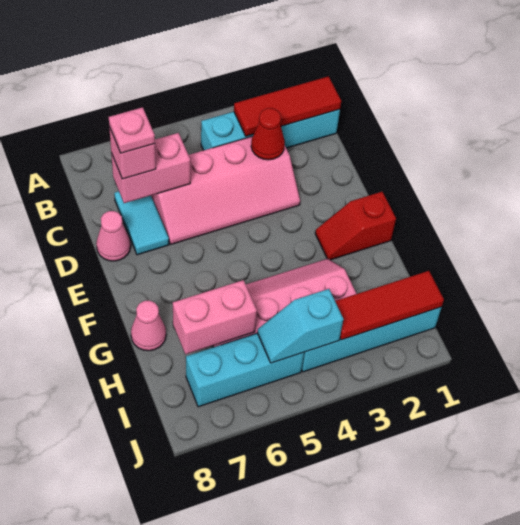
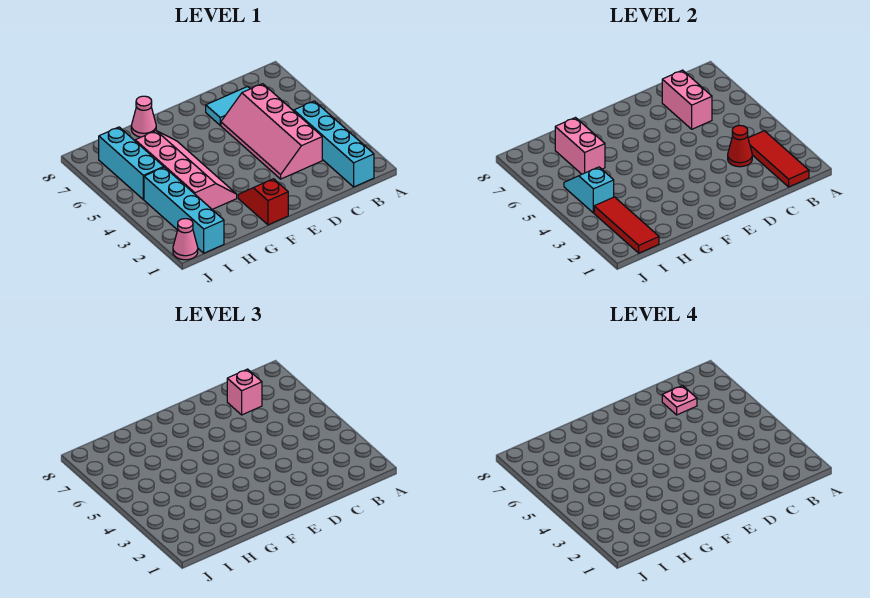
pink cone D8 level 1 -> pink cone J1 level 1

